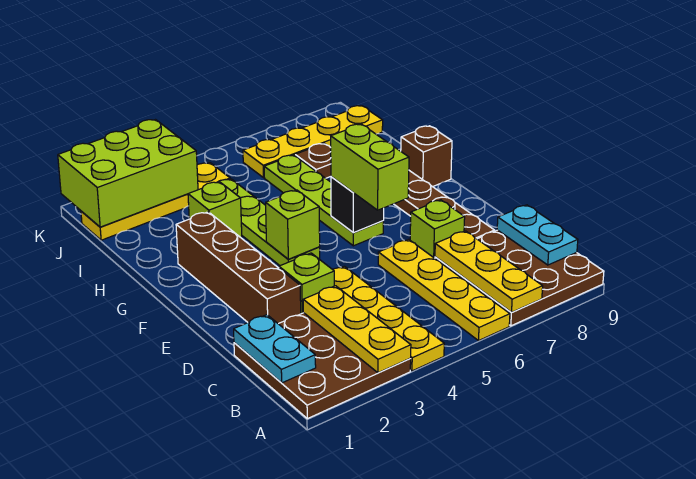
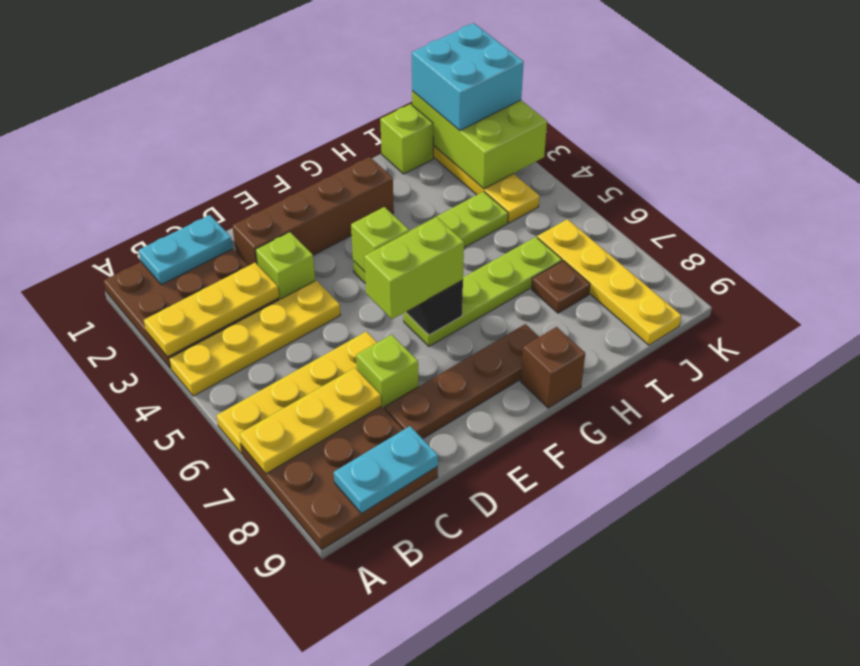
lime brick H3 level 1 -> lime brick I1 level 1
none -> cyan brick J1:K2 level 3

